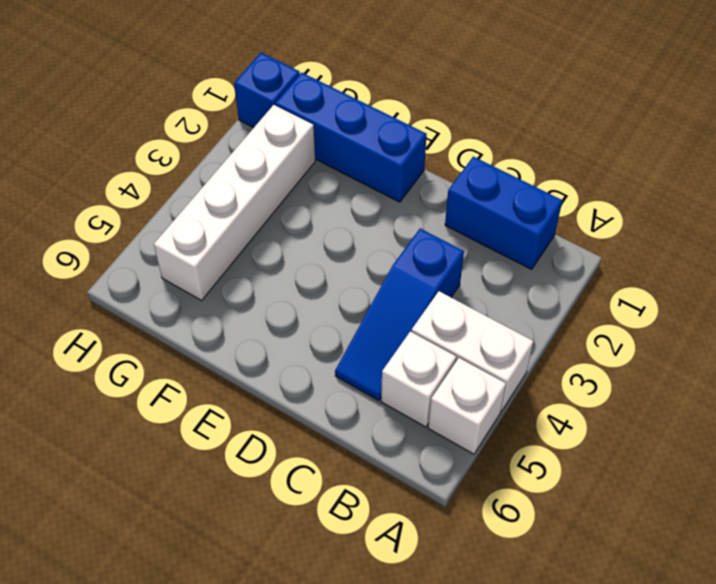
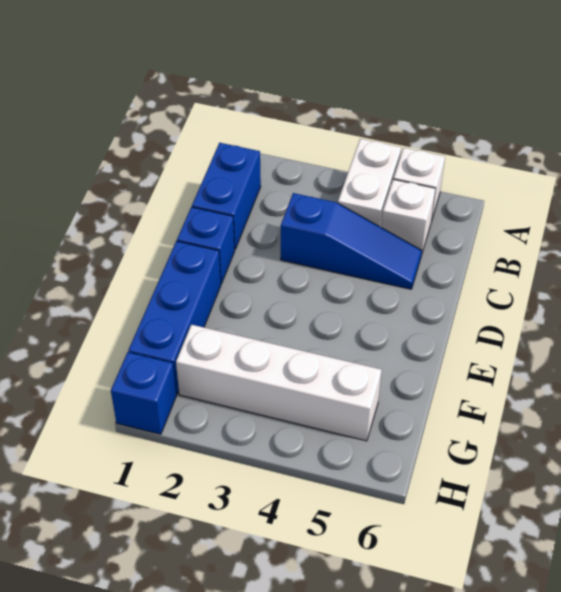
none -> blue brick D1 level 1

